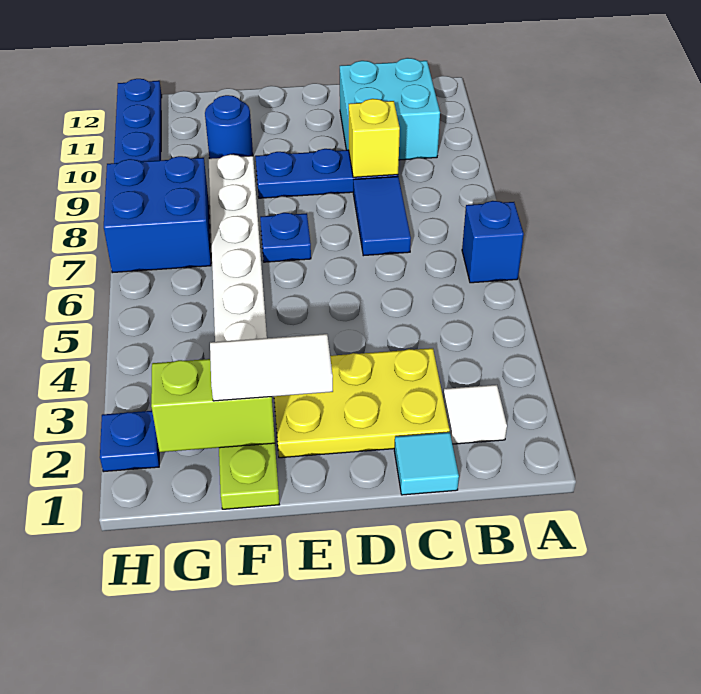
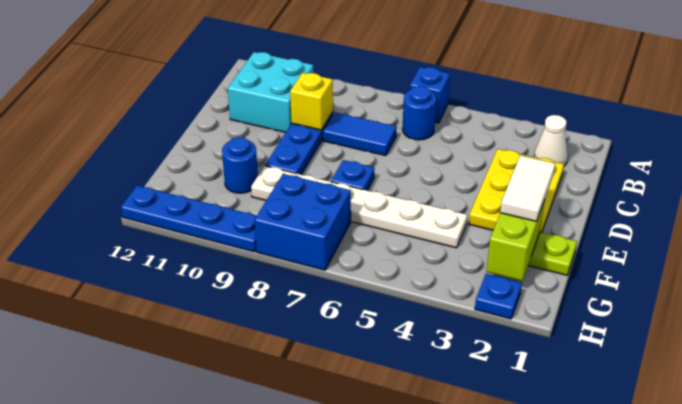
white tile B2 level 1 -> white cone B2 level 1
none -> blue round brick B6 level 1
cyan tile C1 level 1 -> none

